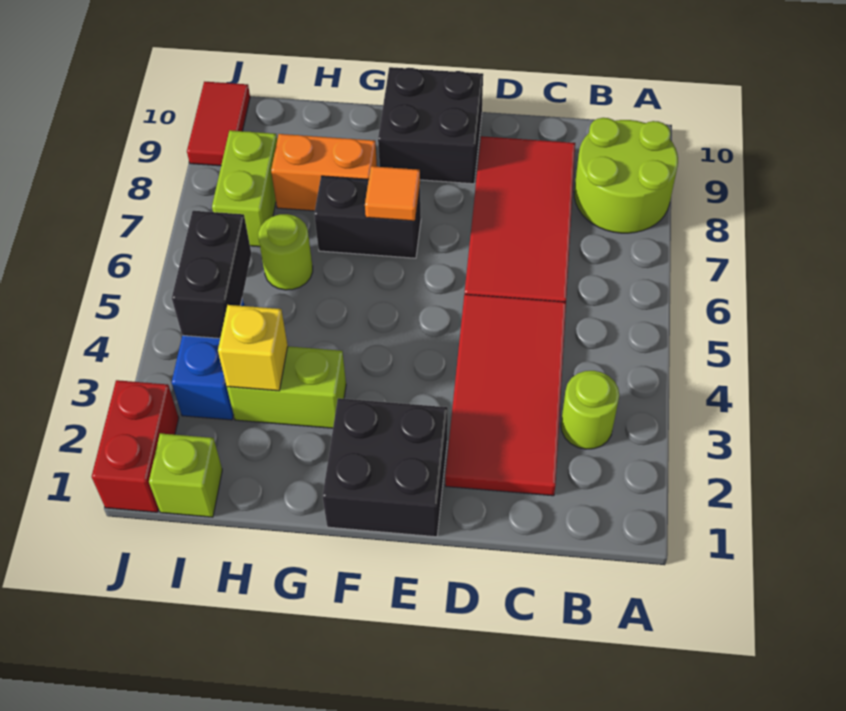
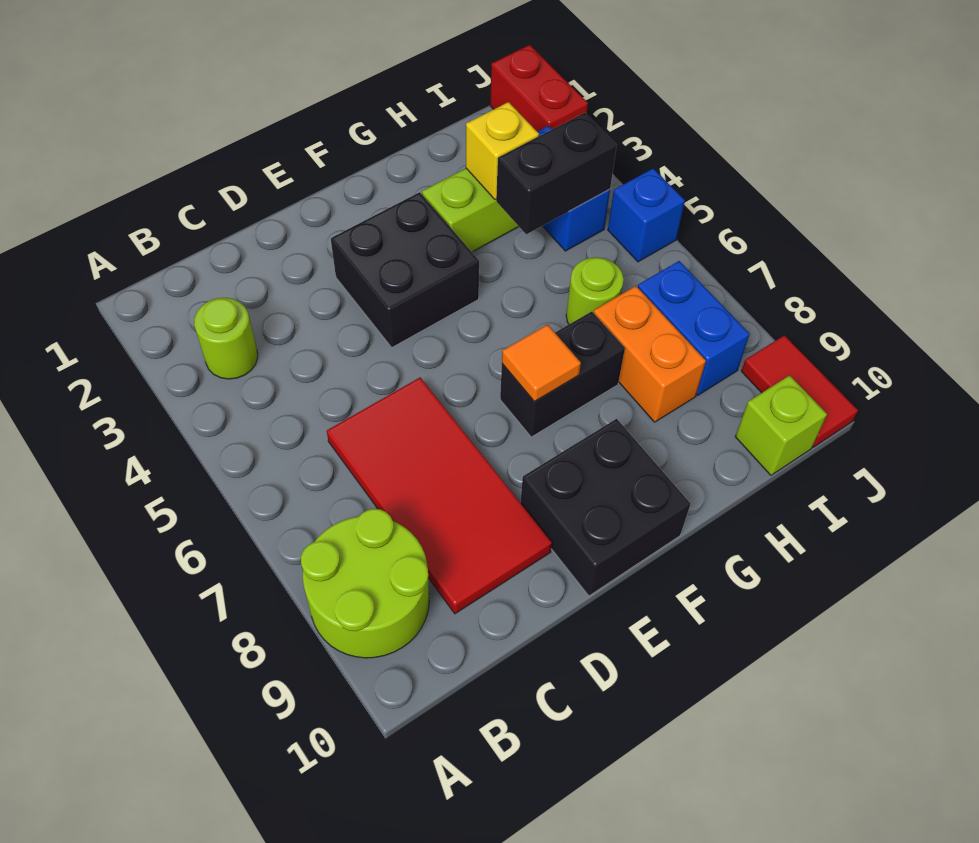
red tile C2:D5 level 1 -> none
black brick E1:F2 level 1 -> black brick E3:F4 level 1
orange brick G8:H8 level 1 -> orange brick H7:H8 level 1
lime brick I1 level 1 -> lime brick I10 level 1
black brick I4:I5 level 2 -> black brick H4:I4 level 2
lime brick I7:I8 level 1 -> blue brick I7:I8 level 1
none -> blue brick J5 level 1

